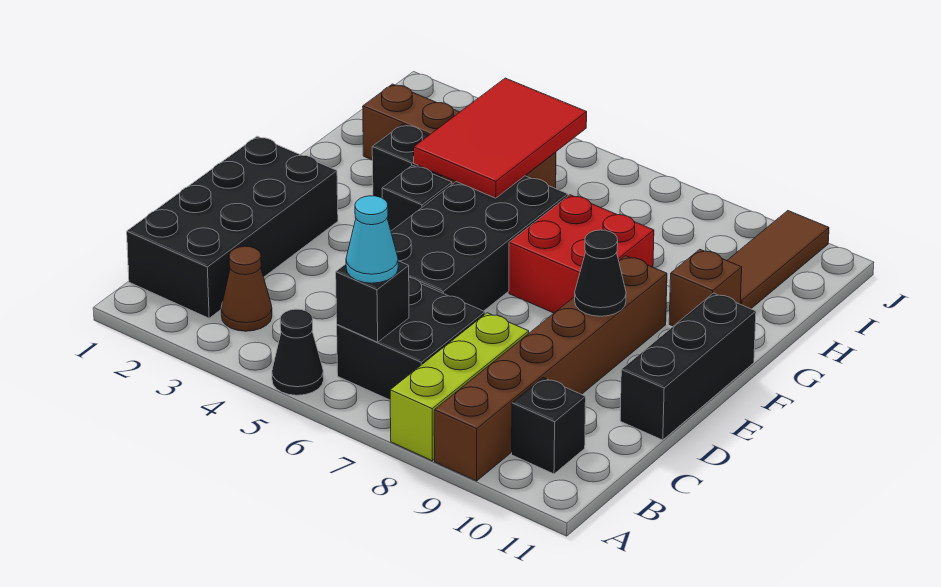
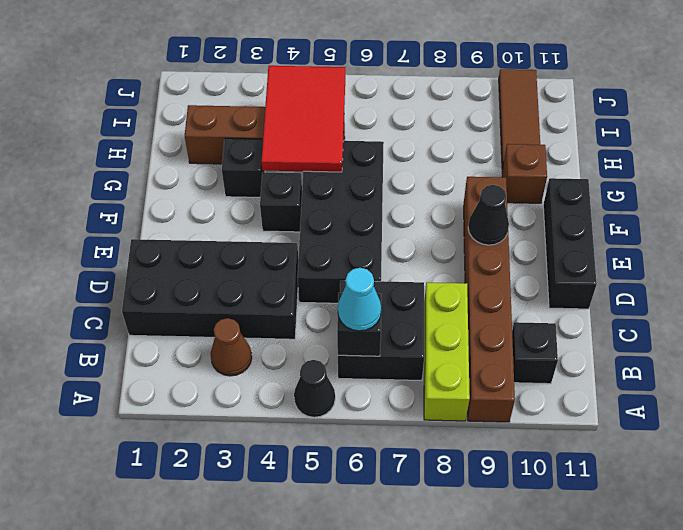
black brick B1:E2 level 1 -> black brick C1:D4 level 1
red brick F7:G8 level 1 -> none

